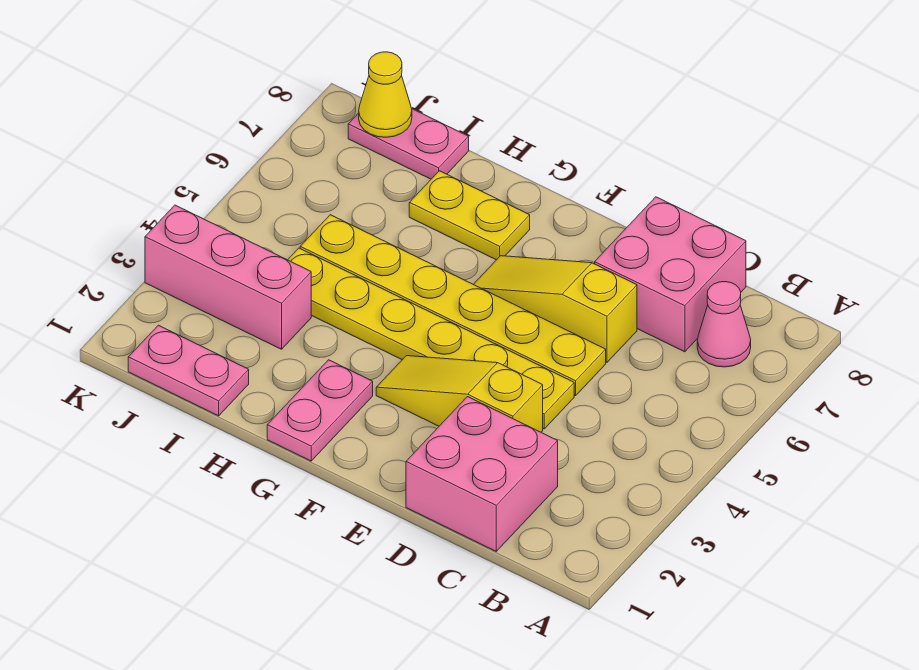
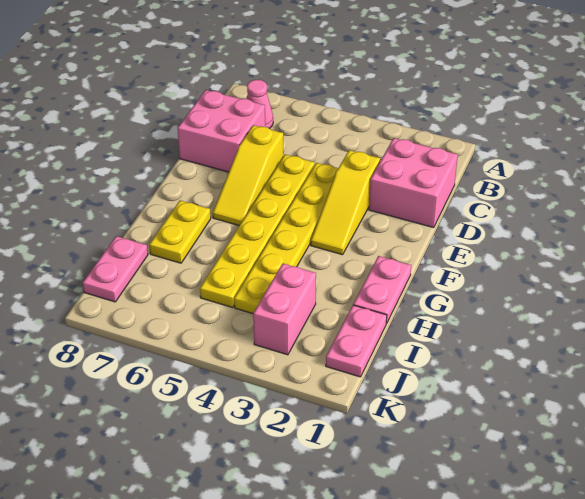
pink plate G1:G2 level 1 -> pink plate G1:H1 level 1
pink brick I3:K3 level 1 -> pink brick I3:J3 level 1
yellow cone J8 level 2 -> none

